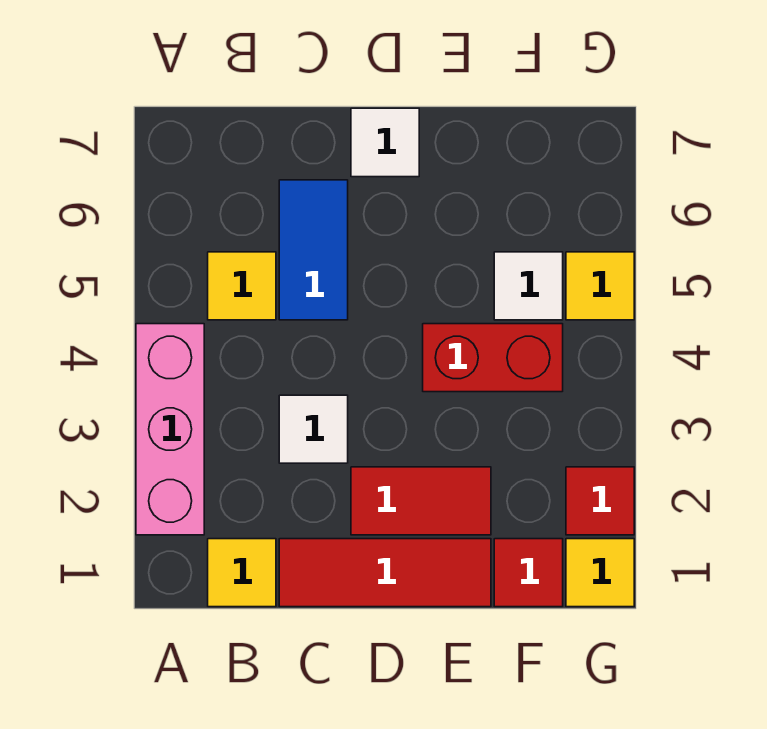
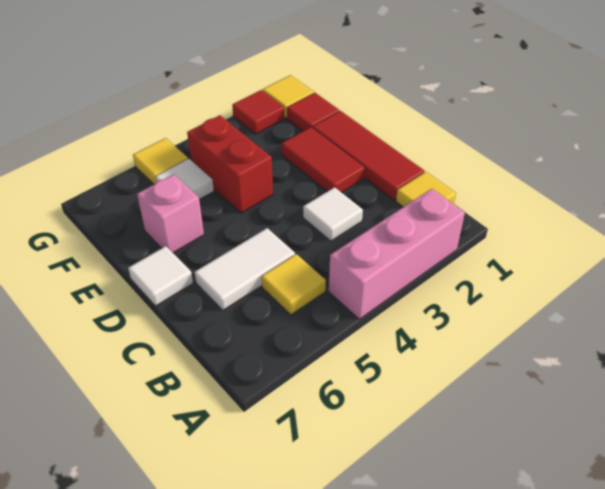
blue tile C5:C6 level 1 -> white tile C5:C6 level 1
none -> pink brick E6 level 1

